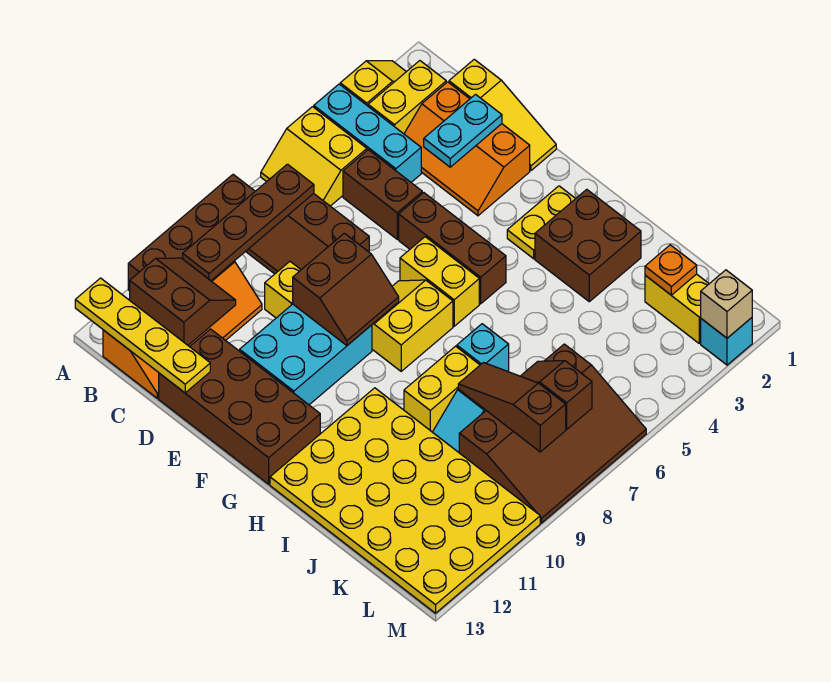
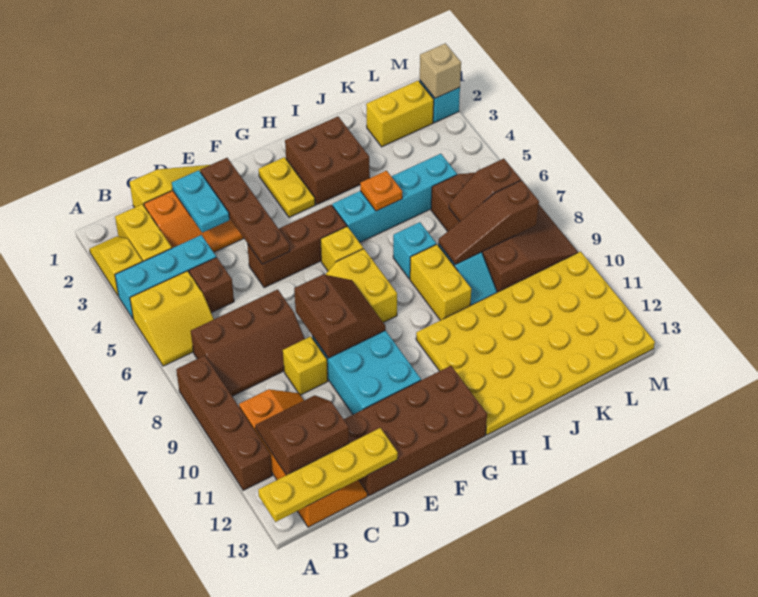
brown plate B7:B10 level 2 -> brown plate E2:E5 level 2
brown brick C5:D5 level 1 -> brown brick C5 level 1
yellow brick F6:G6 level 1 -> yellow brick G6 level 1
none -> cyan brick H5:K5 level 1
orange plate K2 level 2 -> orange plate I5 level 2

